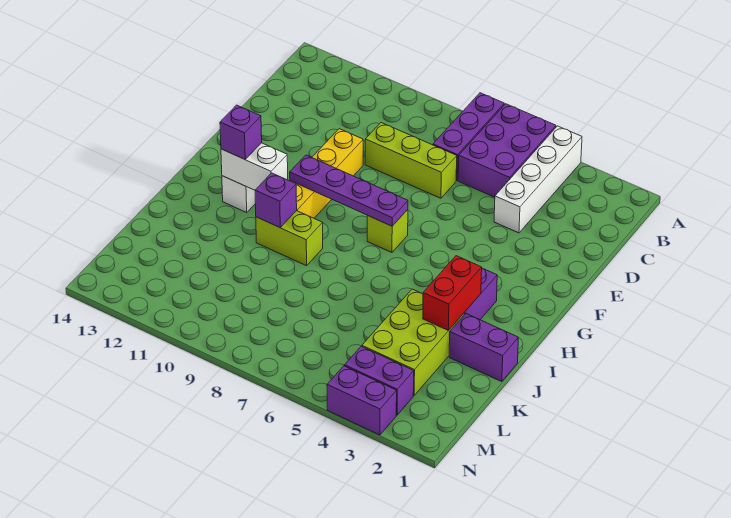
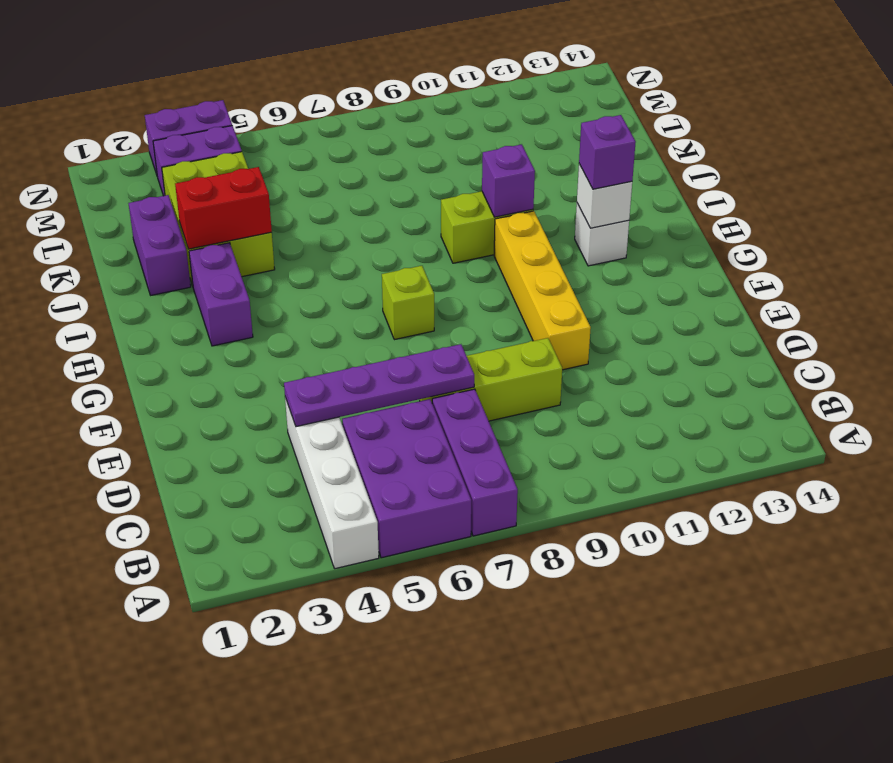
purple plate G7:G10 level 2 -> purple plate D4:D7 level 2
white brick H11:H12 level 2 -> white brick H12 level 2
red brick I3:J3 level 2 -> red brick J3:J4 level 2
purple brick J1:J2 level 1 -> purple brick J2:K2 level 1

